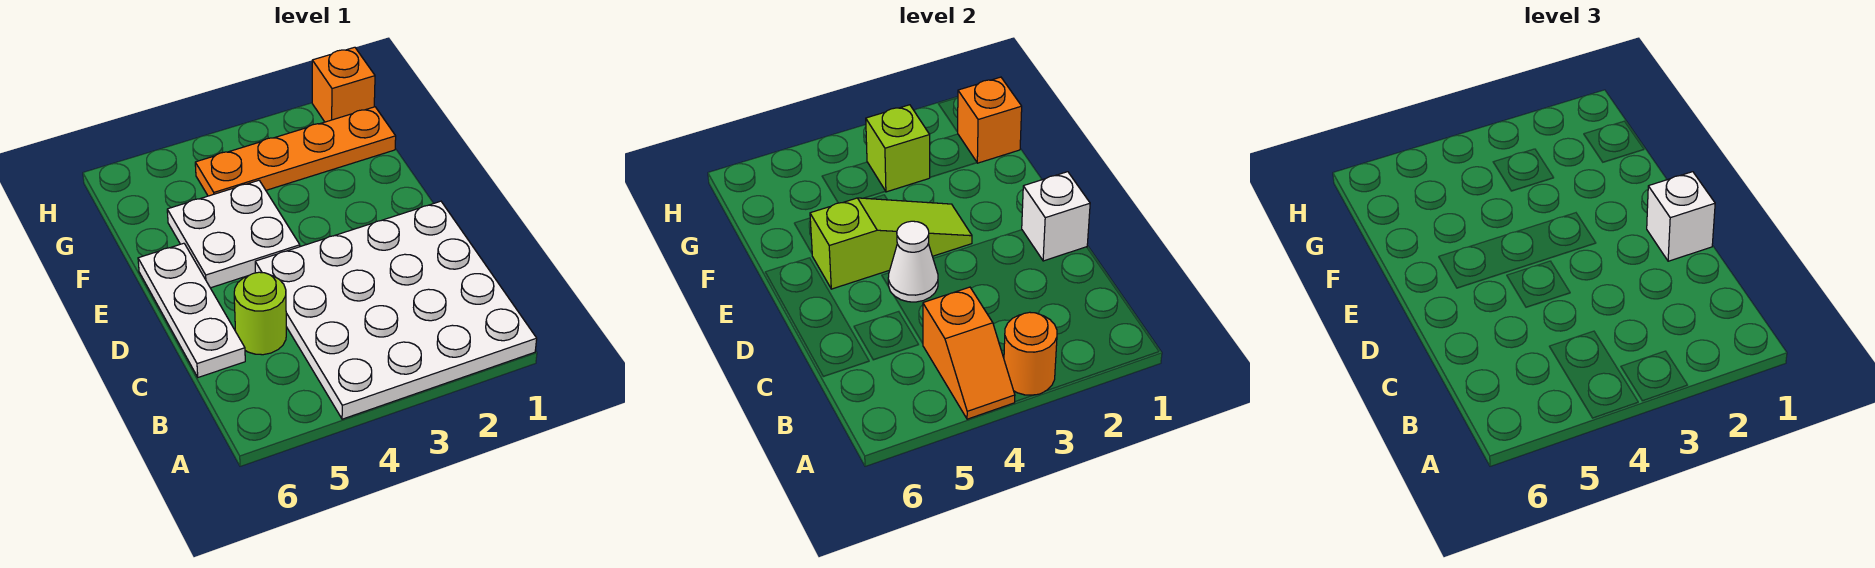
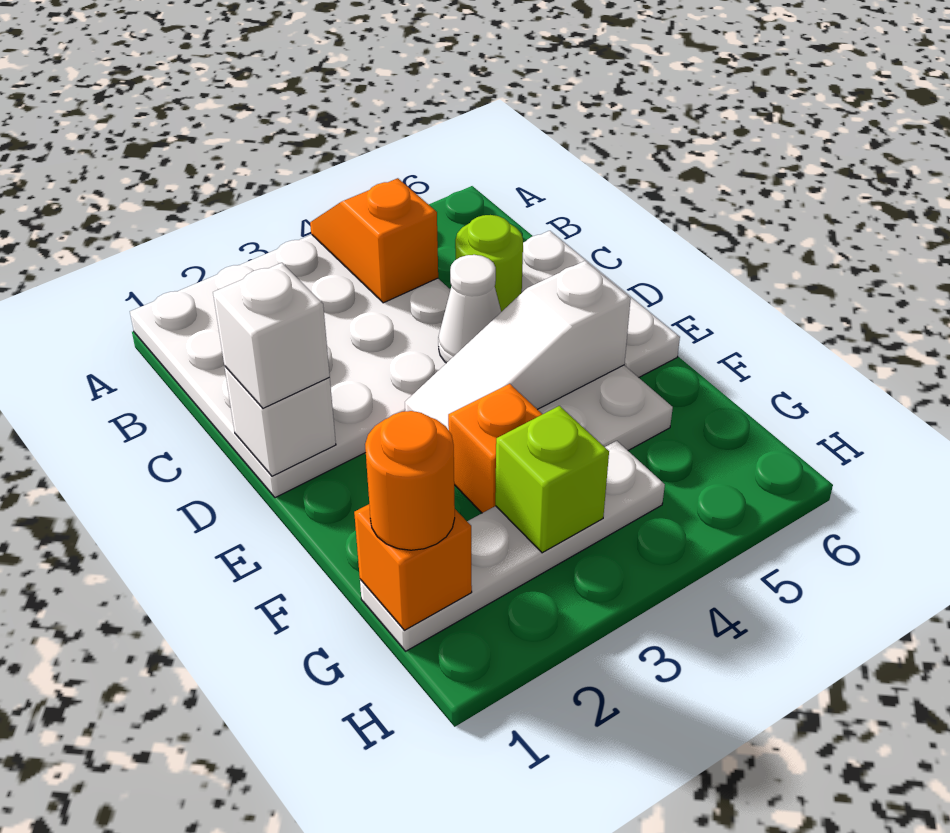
orange round brick A3 level 2 -> orange round brick G1 level 3
lime slope E3:E5 level 2 top 5 -> white slope E3:E5 level 2 top 5
orange plate G1:G4 level 1 -> white plate G1:G4 level 1
orange brick H1 level 1 -> orange brick F3 level 1

